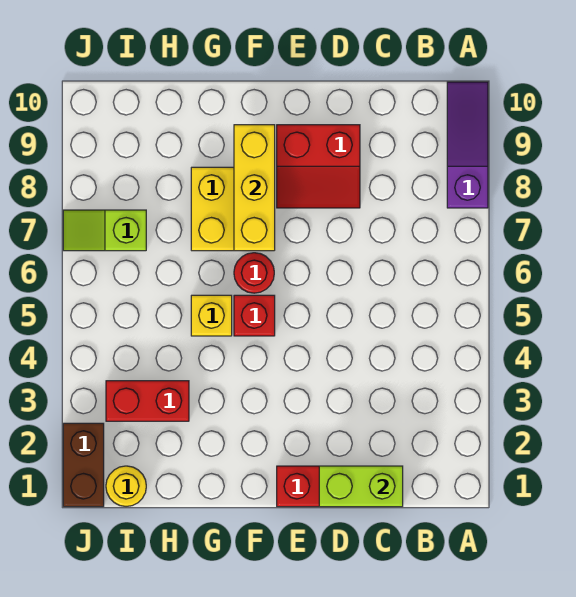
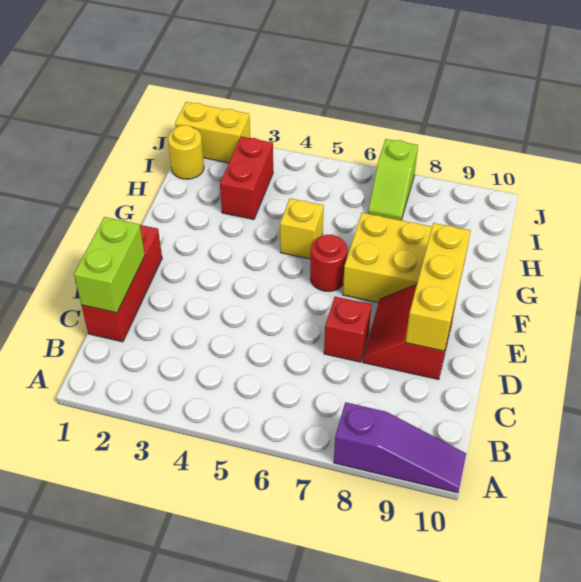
red brick F5 level 1 -> red brick D7 level 1
yellow brick F7:F9 level 2 -> yellow brick D9:F9 level 2
lime slope I7:J7 level 1 top I -> lime slope I7:J7 level 1 top J
brown brick J1:J2 level 1 -> yellow brick J1:J2 level 1

